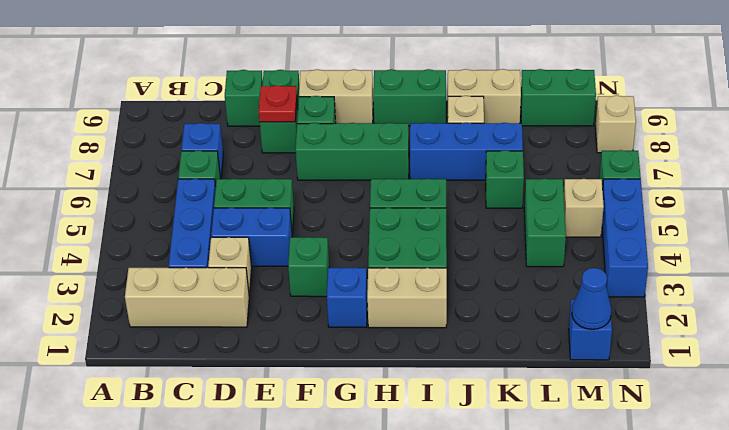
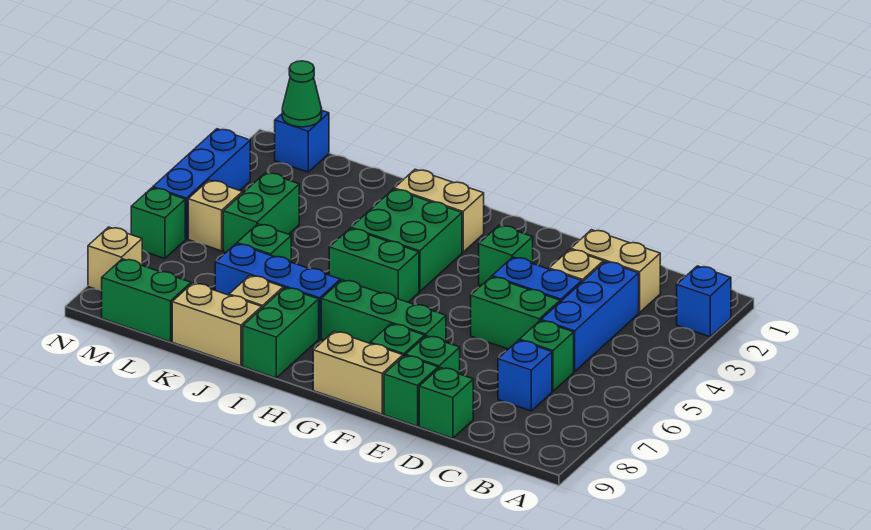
tan brick B2:D2 level 1 -> tan brick C2:D2 level 1
red plate E8 level 2 -> none
blue brick G2 level 1 -> blue brick A2 level 1
green brick H9:I9 level 1 -> green brick I8:I9 level 1
blue cone M1 level 2 -> green cone M1 level 2

